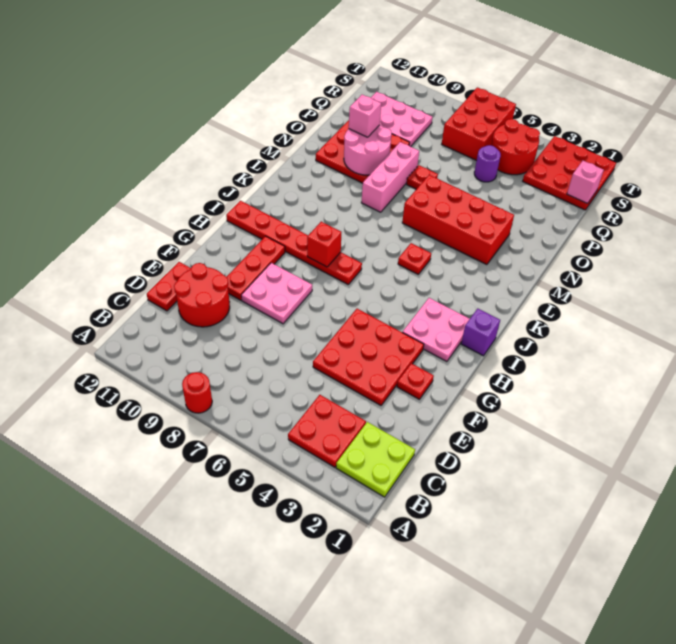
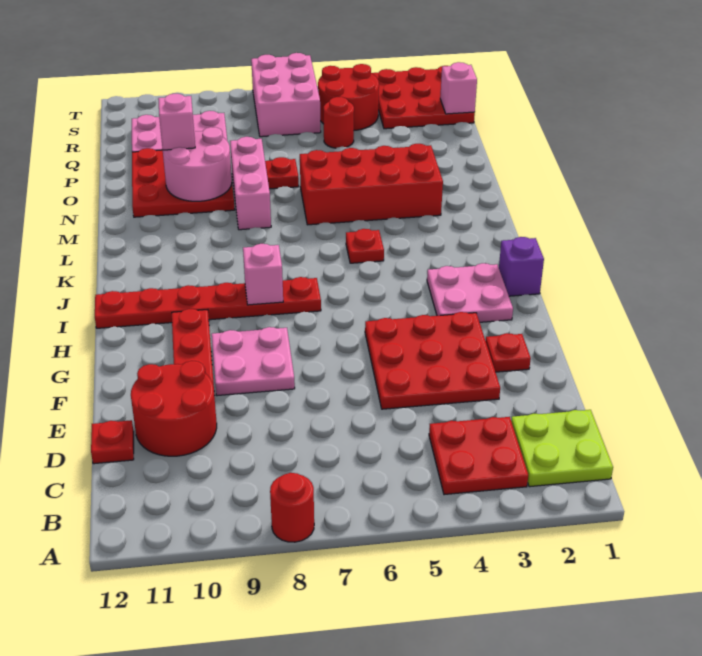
red plate D12:E12 level 1 -> red plate D12 level 1
red brick I8 level 2 -> pink brick I8 level 2
purple round brick Q5 level 1 -> red round brick Q5 level 1
red brick R6:T7 level 1 -> pink brick R6:T7 level 1

